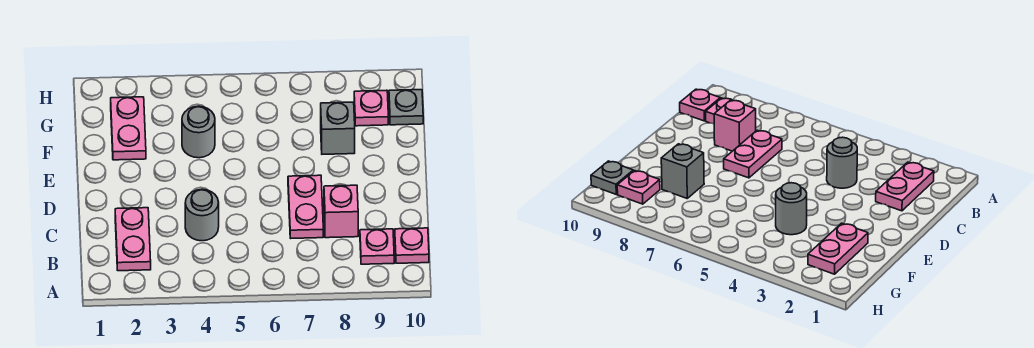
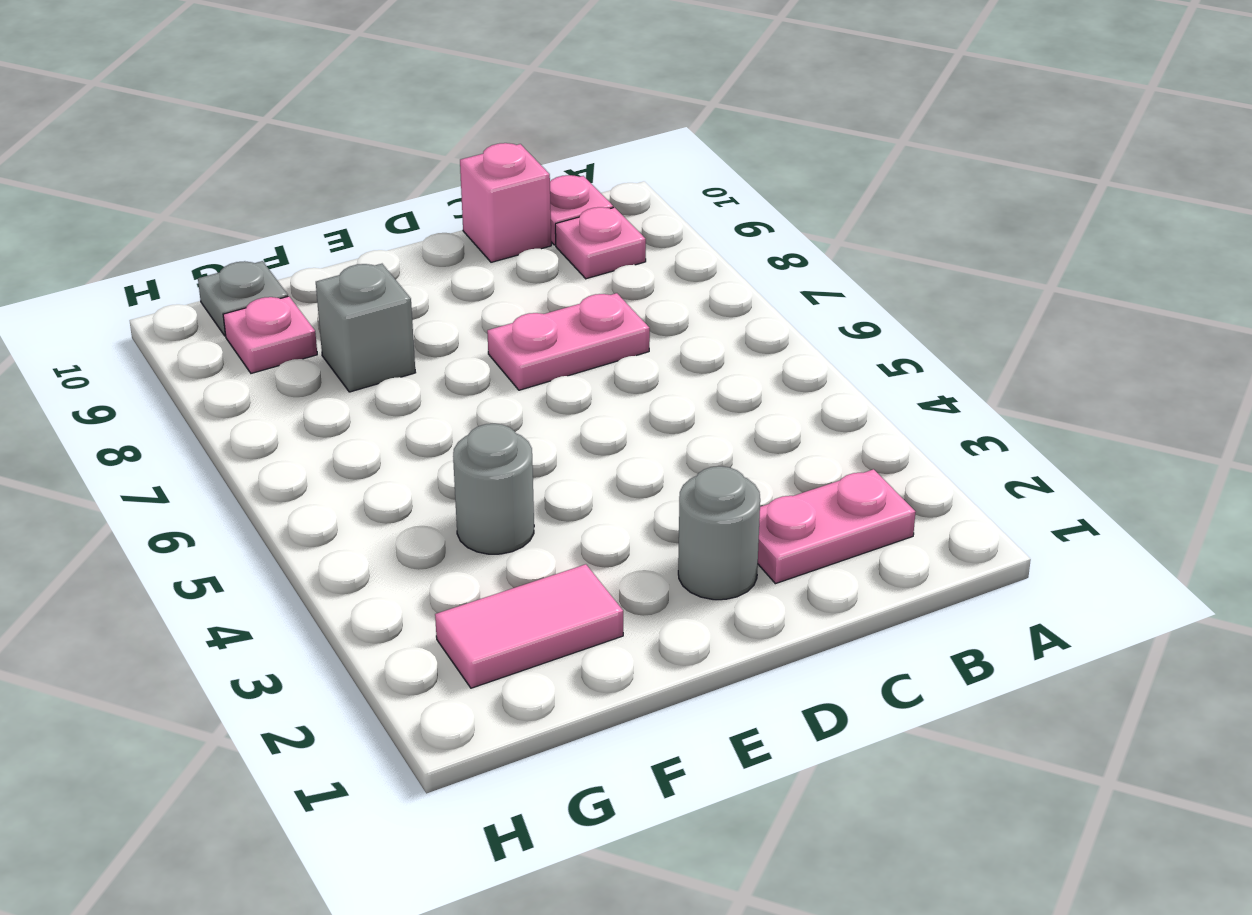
grey round brick C4 level 1 -> grey round brick D2 level 1
pink brick C8 level 1 -> pink brick C10 level 1
pink plate F2:G2 level 1 -> pink tile F2:G2 level 1

